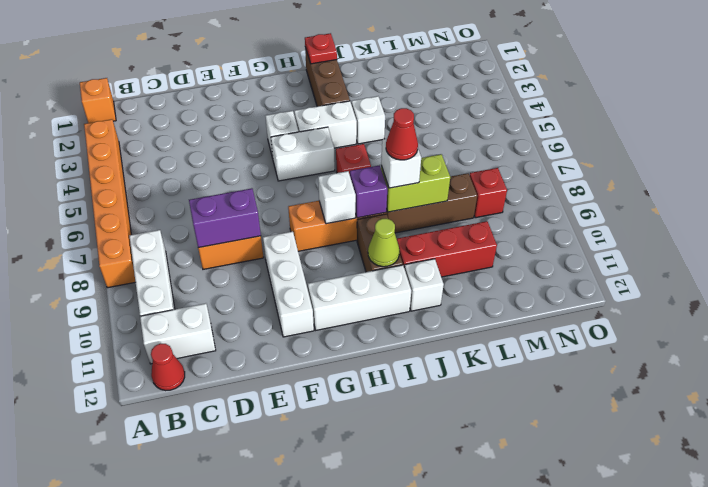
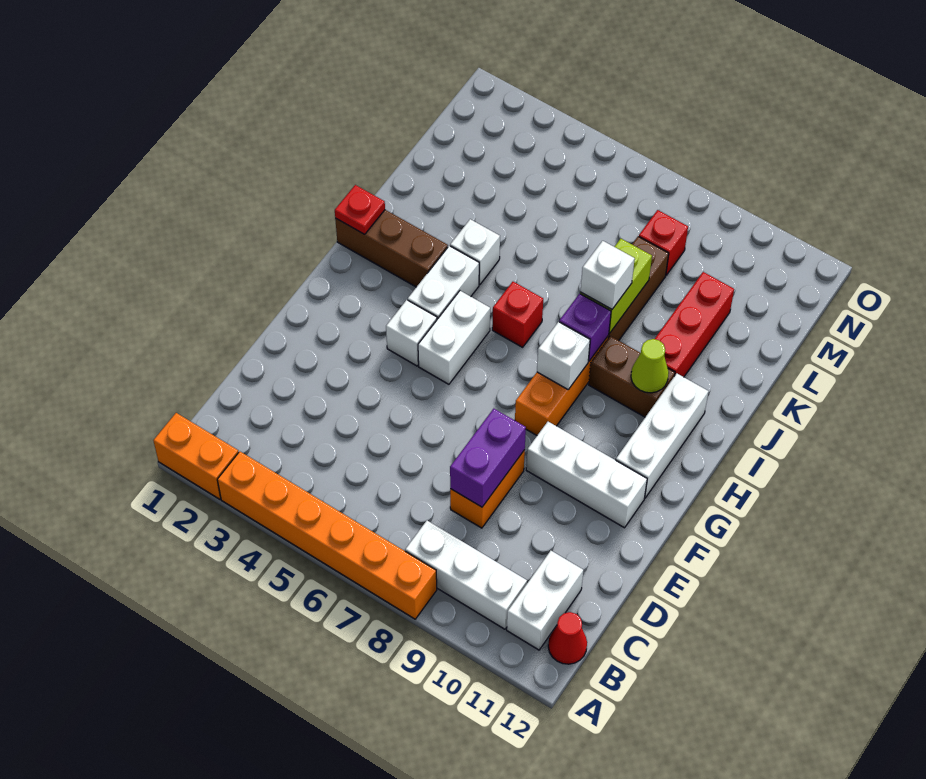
orange brick A1 level 1 -> orange brick A1:A2 level 1
red cone J8 level 4 -> none
white brick J11 level 1 -> none

